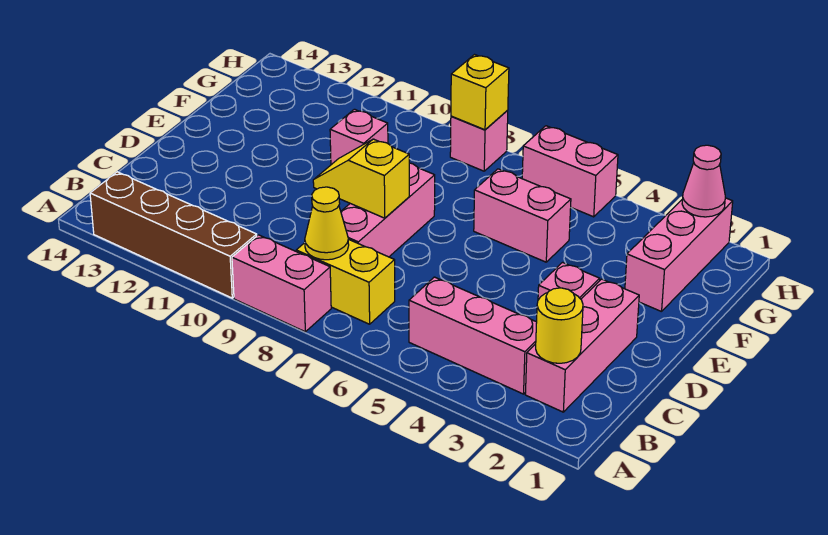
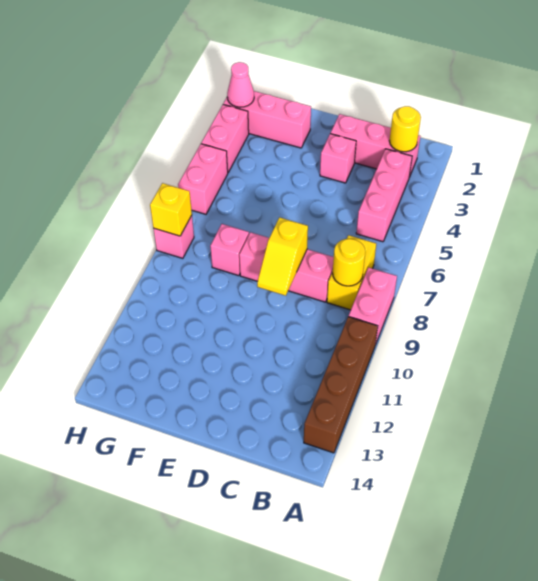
yellow cone B8 level 2 -> yellow round brick B8 level 2
pink brick F5:F6 level 1 -> pink brick H3:H4 level 1
pink brick F10 level 1 -> pink brick F8 level 1

